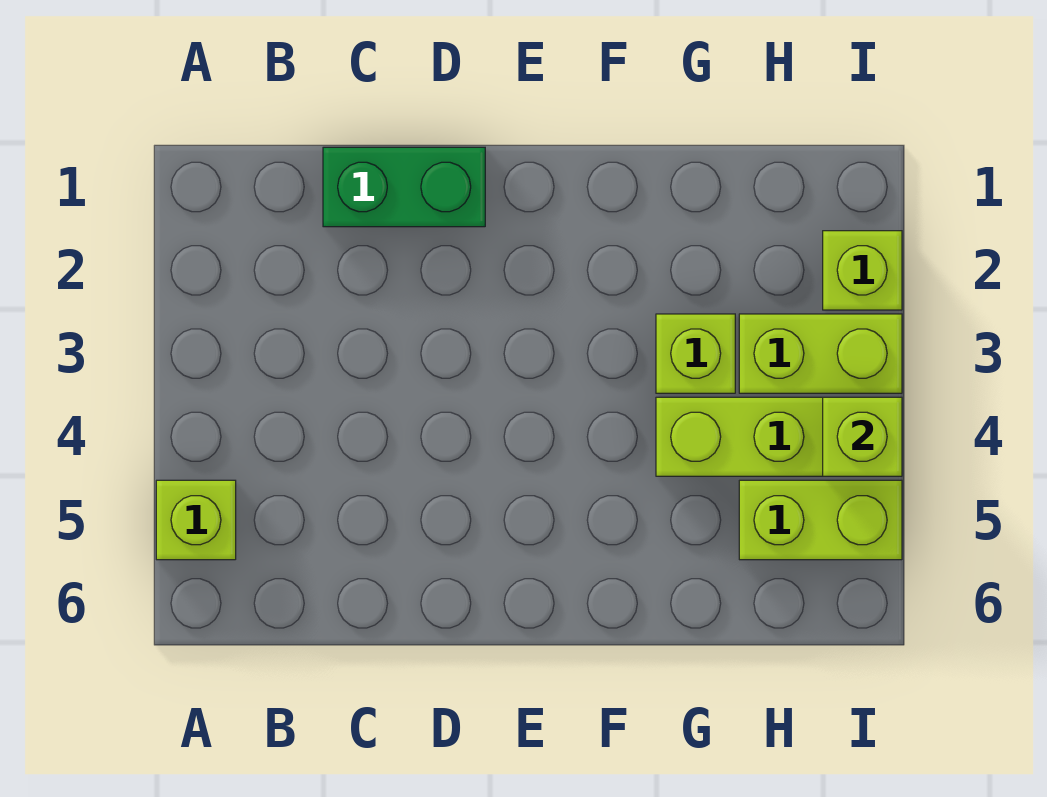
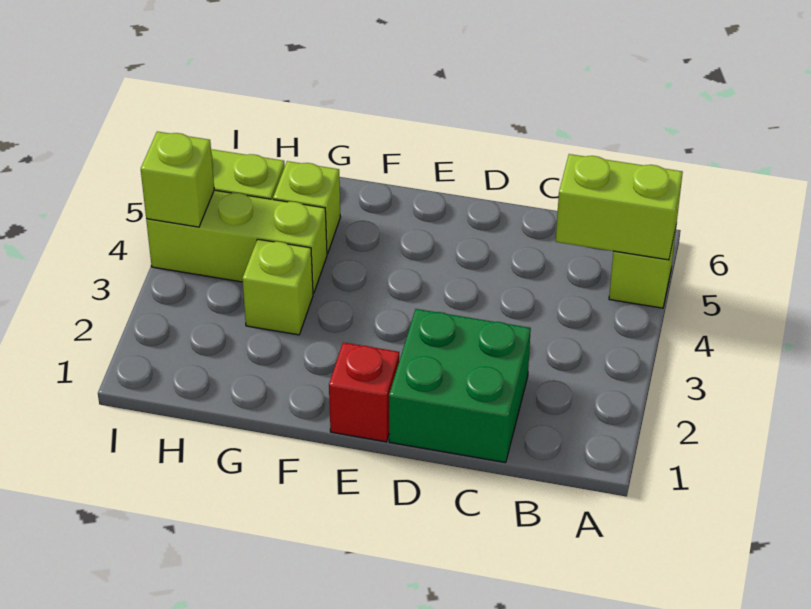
green brick C1:D1 level 1 -> green brick C1:D2 level 1
none -> red brick E1 level 1
lime brick H3:I3 level 1 -> lime brick A5:B5 level 2
lime brick I2 level 1 -> lime brick G5 level 1

